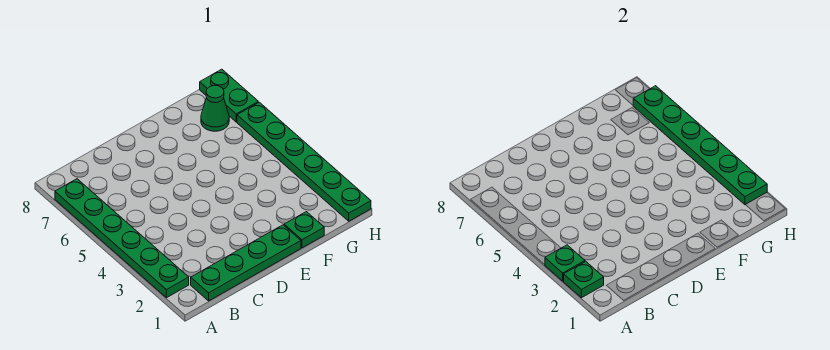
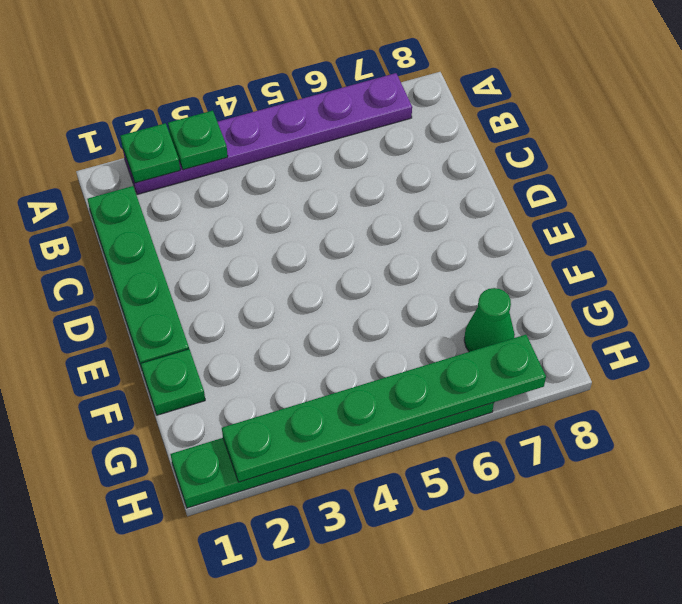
green plate A2:A7 level 1 -> purple plate A2:A7 level 1
green plate H7:H8 level 1 -> none

